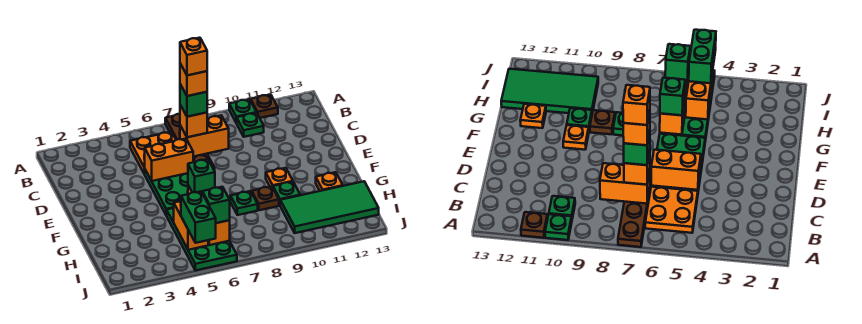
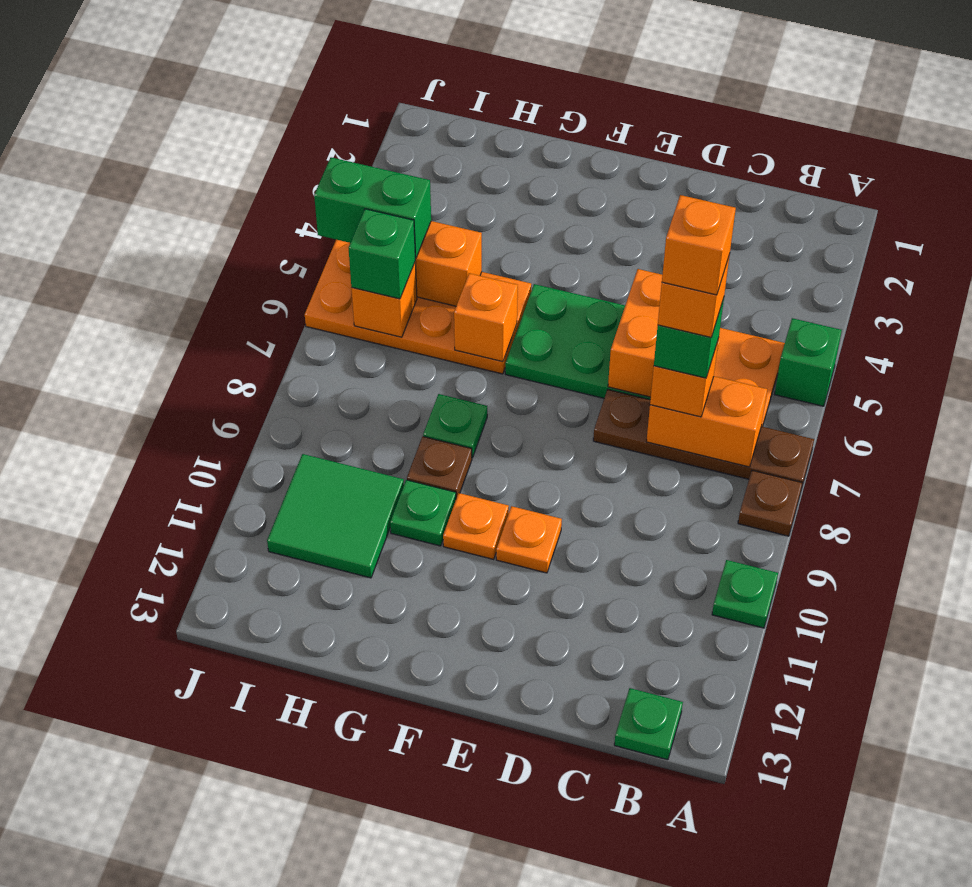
brown plate A11 level 1 -> brown plate A8 level 1
green plate B10 level 1 -> green plate B13 level 1
orange brick C7:C8 level 2 -> orange brick B7:C7 level 2
green plate G5:J6 level 1 -> orange plate G5:J6 level 1
green brick G6 level 3 -> green brick A5 level 1
orange plate G12 level 1 -> orange plate E10 level 1
green tile H10:I13 level 1 -> green tile H10:I11 level 1

